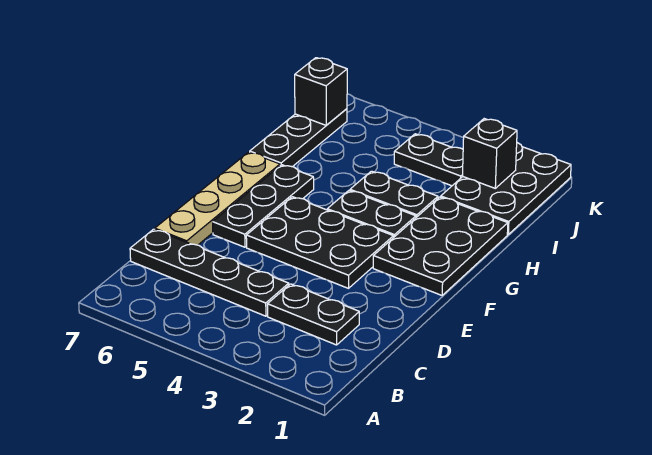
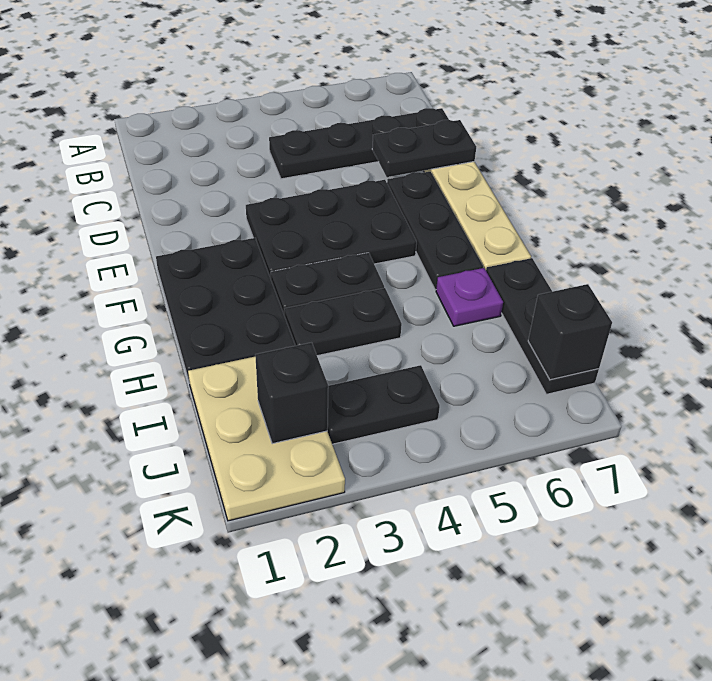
black plate C2:C3 level 1 -> black plate D6:D7 level 2
none -> purple plate H6 level 1
black plate I1:K2 level 1 -> tan plate I1:K2 level 1

